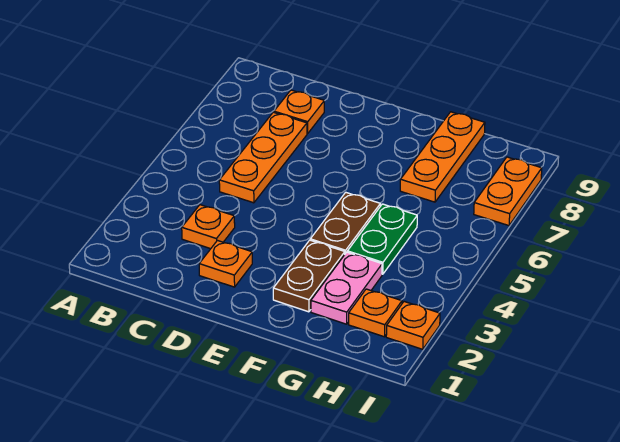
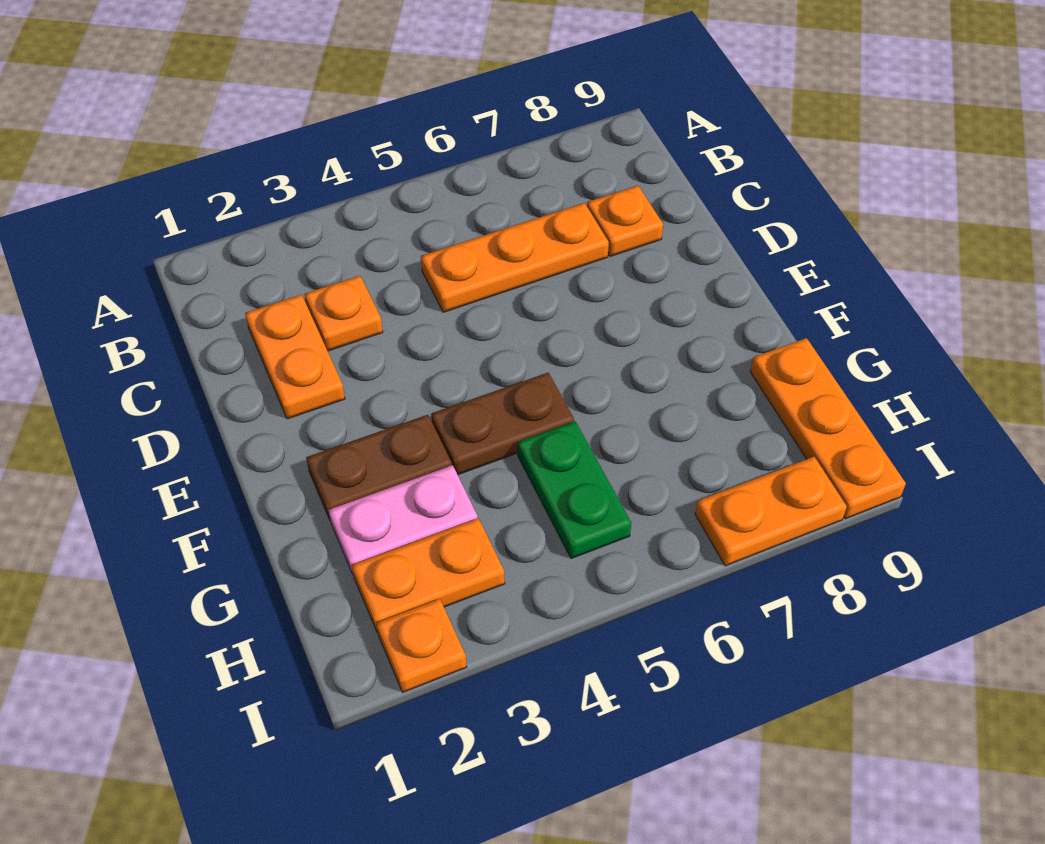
orange plate D2 level 1 -> orange plate C2:D2 level 1
green plate G4:G5 level 1 -> green plate G5:H5 level 1
orange plate G7:G9 level 1 -> orange plate G9:I9 level 1
orange plate H2 level 1 -> orange plate H2:H3 level 1

